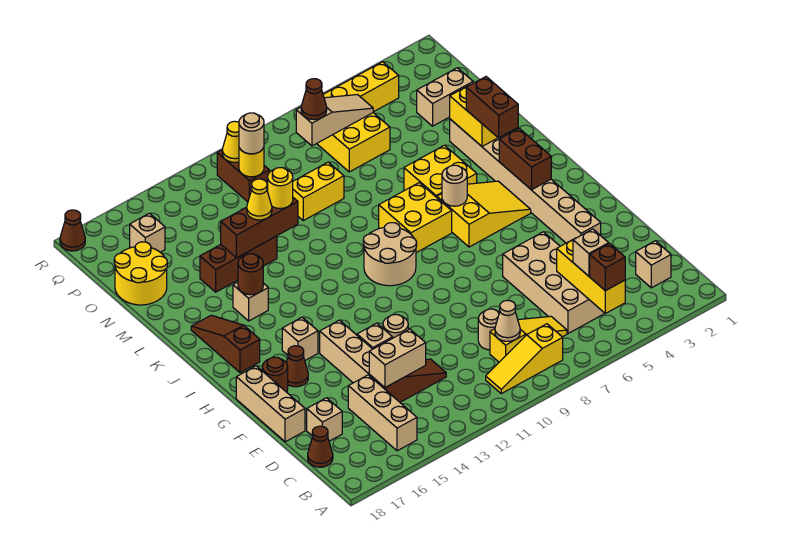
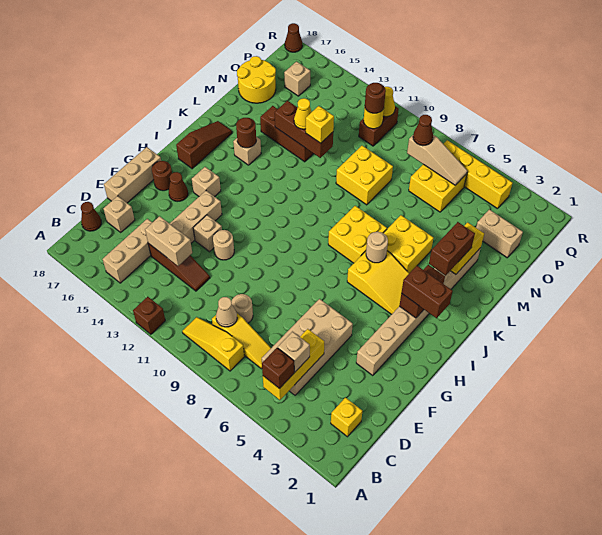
none -> brown brick A12 level 1
tan brick C2 level 1 -> yellow brick C2 level 1
none -> brown brick I2:I3 level 3
tan round brick I9:J10 level 1 -> none
yellow round brick M12 level 3 -> yellow brick M12 level 3
yellow brick N9:N10 level 1 -> yellow brick M9:N10 level 1
tan round brick P11 level 3 -> brown round brick P11 level 3

